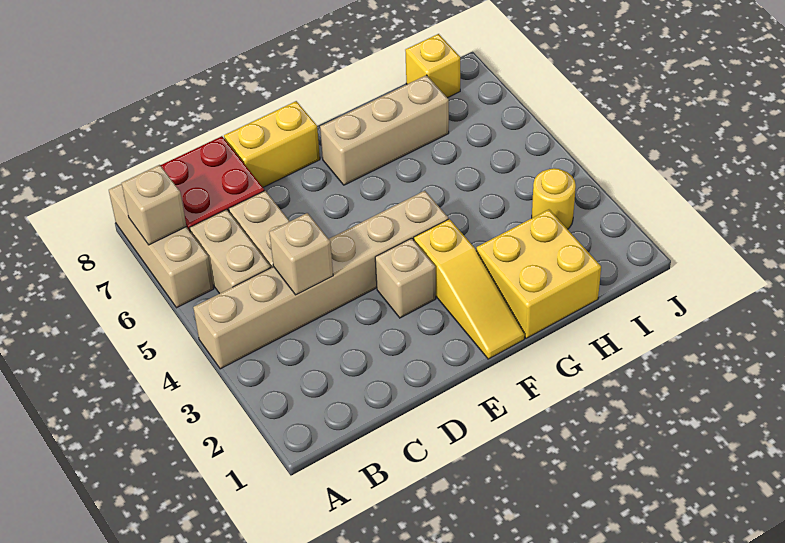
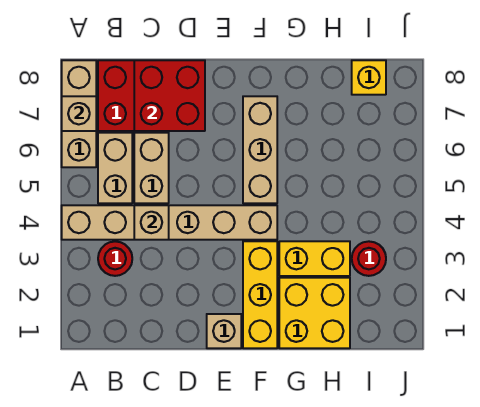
none -> red round brick B3 level 1
none -> red brick C7:D8 level 2
yellow brick D8:E8 level 1 -> yellow brick G3:H3 level 1
tan brick E3 level 1 -> tan brick E1 level 1
yellow slope F1:F3 level 1 top 3 -> yellow brick F1:F3 level 1
tan brick F7:H7 level 1 -> tan brick F5:F7 level 1
yellow round brick I3 level 1 -> red round brick I3 level 1

